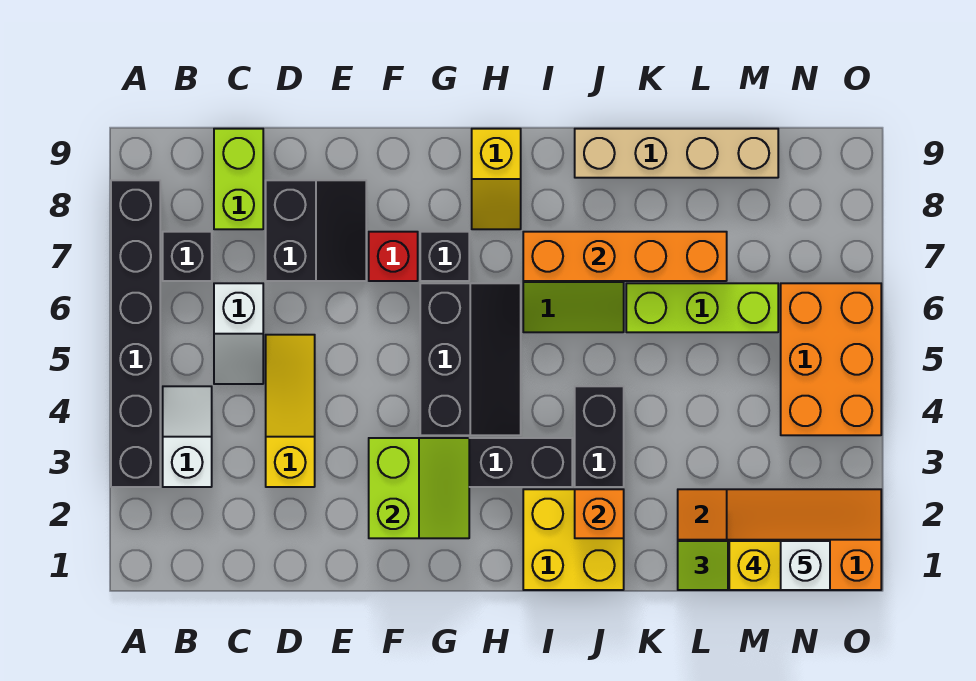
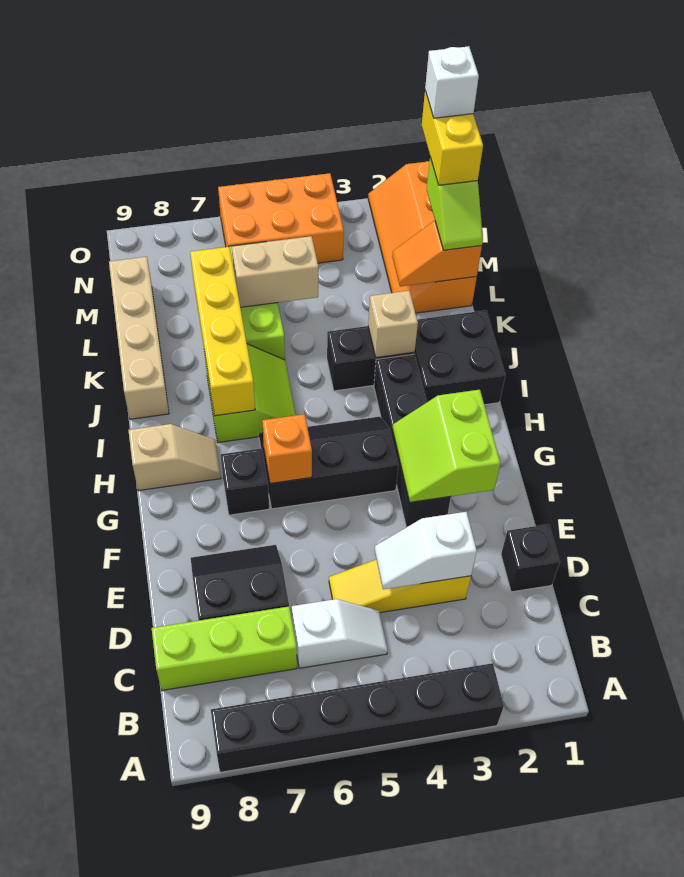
white slope B3:B4 level 1 top 3 -> white slope D3:D4 level 2 top 3
black brick B7 level 1 -> black brick D1 level 1
lime brick C8:C9 level 1 -> lime brick C7:C9 level 1
lime slope F2:G3 level 2 top F -> lime slope F2:G3 level 2 top 2
red brick F7 level 1 -> none
yellow slope H8:H9 level 1 top 9 -> tan slope H8:H9 level 1 top 9
yellow brick I1:J2 level 1 -> black brick I1:J2 level 1
orange brick I7:L7 level 2 -> yellow brick I7:L7 level 2
orange brick J2 level 2 -> orange brick G6 level 2
none -> tan brick J3 level 2
none -> tan brick L5:L6 level 2

